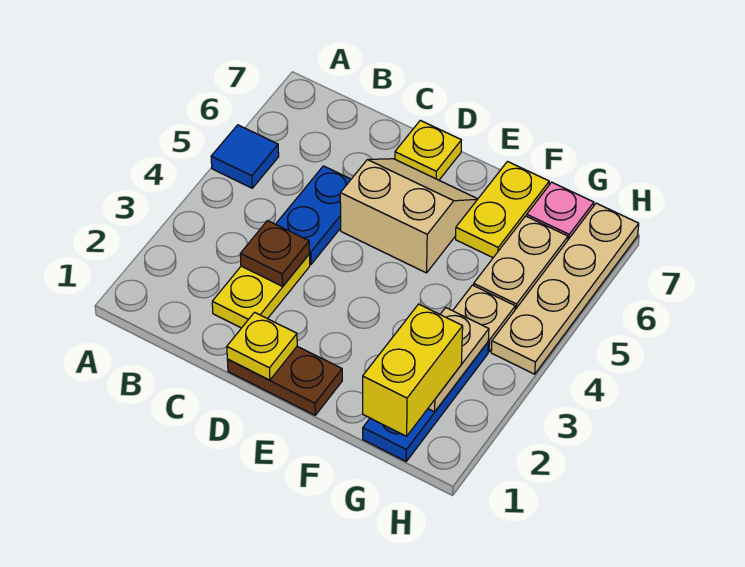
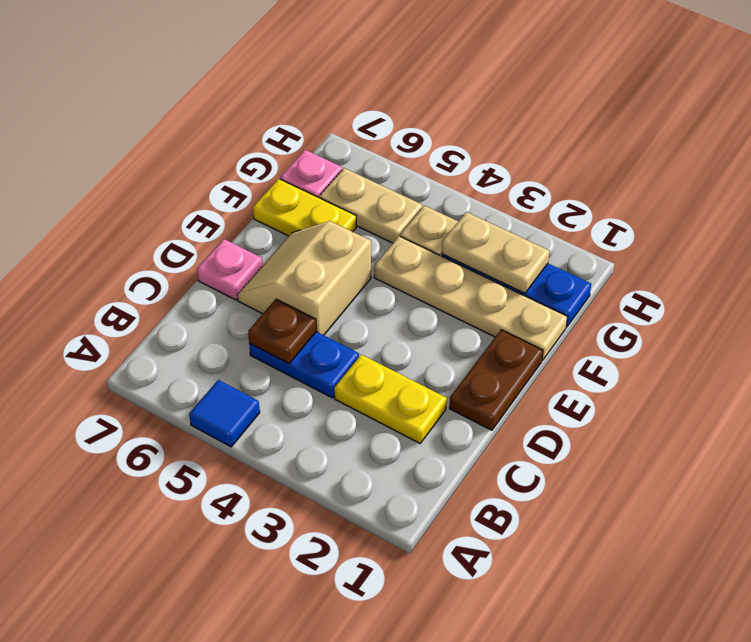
brown plate C3 level 2 -> brown plate C5 level 2
yellow plate D1 level 2 -> none
yellow plate D7 level 1 -> pink plate D7 level 1
yellow brick G1:G2 level 3 -> none
tan plate H4:H7 level 1 -> tan plate F1:F4 level 1

